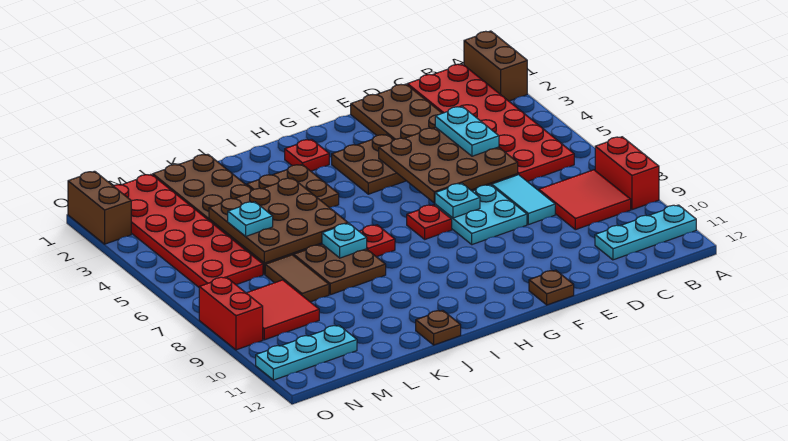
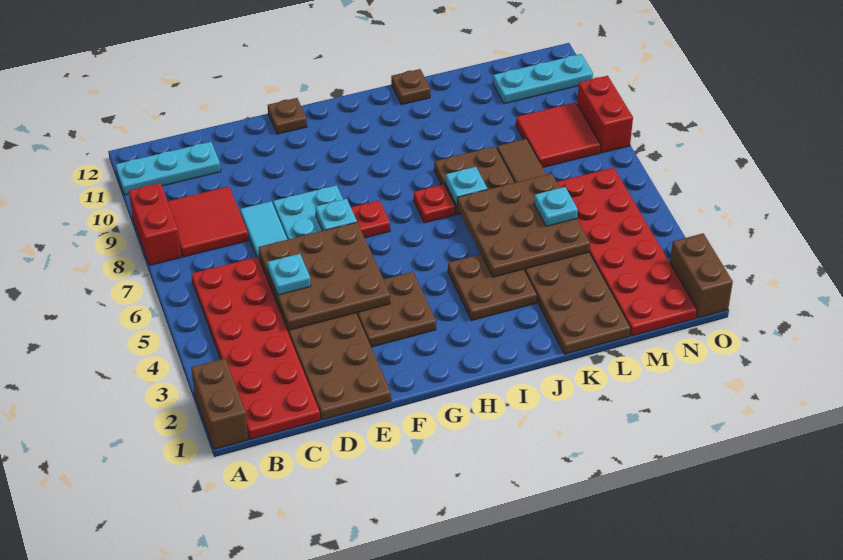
cyan plate D4:D5 level 3 -> cyan plate D5 level 3
red plate H2 level 1 -> none

